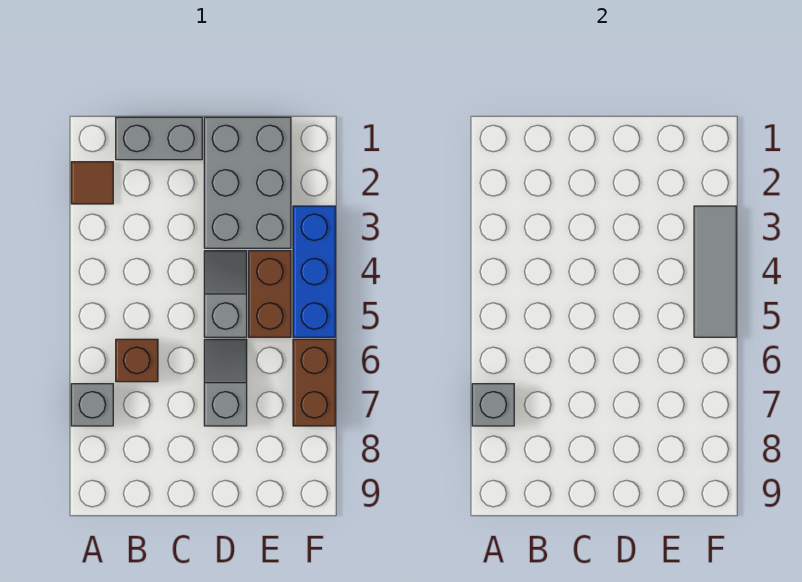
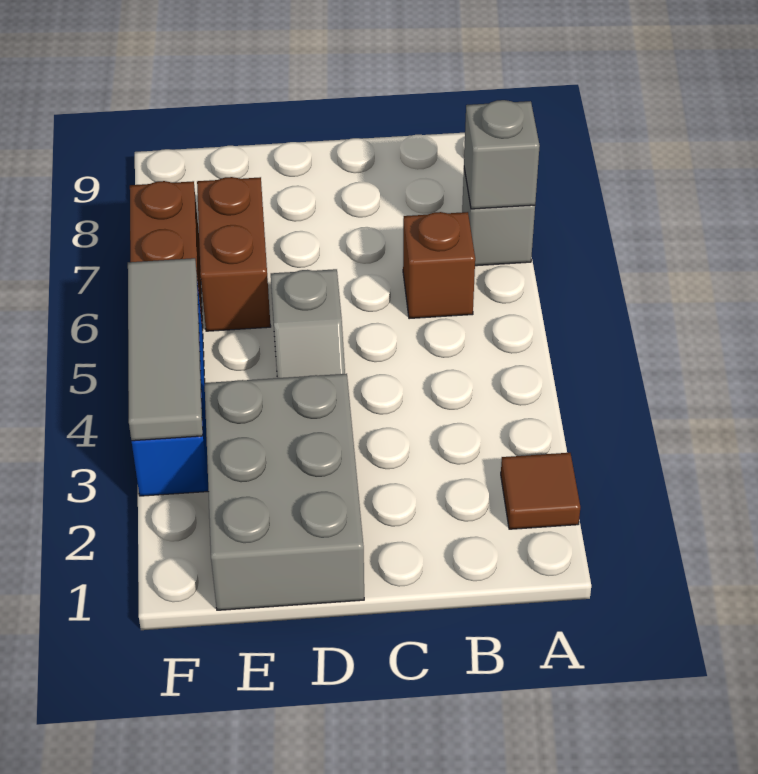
grey brick B1:C1 level 1 -> none
grey slope D6:D7 level 1 top 7 -> none
brown brick E4:E5 level 1 -> brown brick E6:E7 level 1

